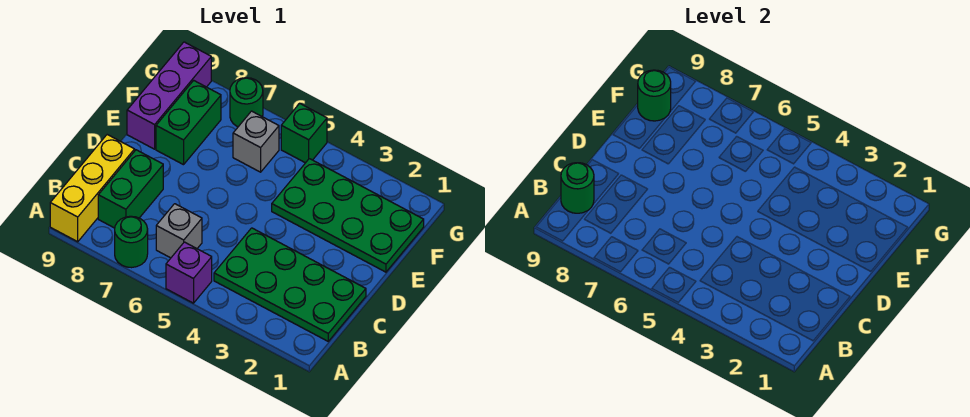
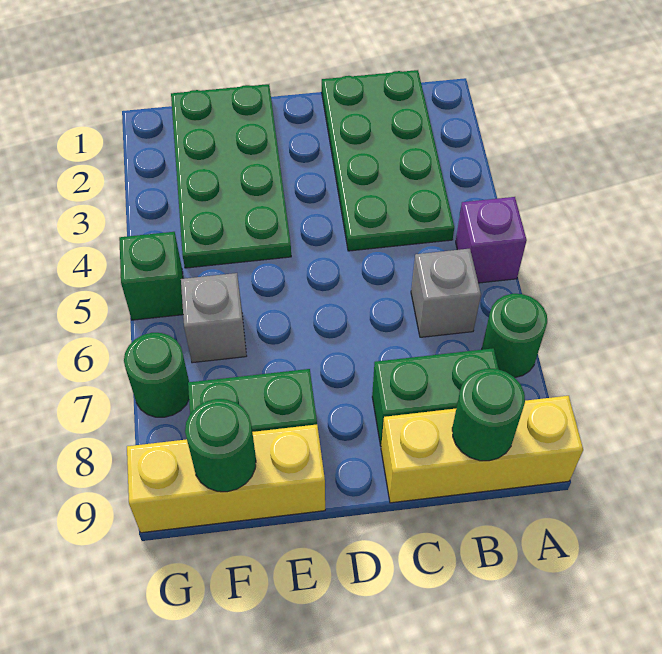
purple brick E9:G9 level 1 -> yellow brick E9:G9 level 1

